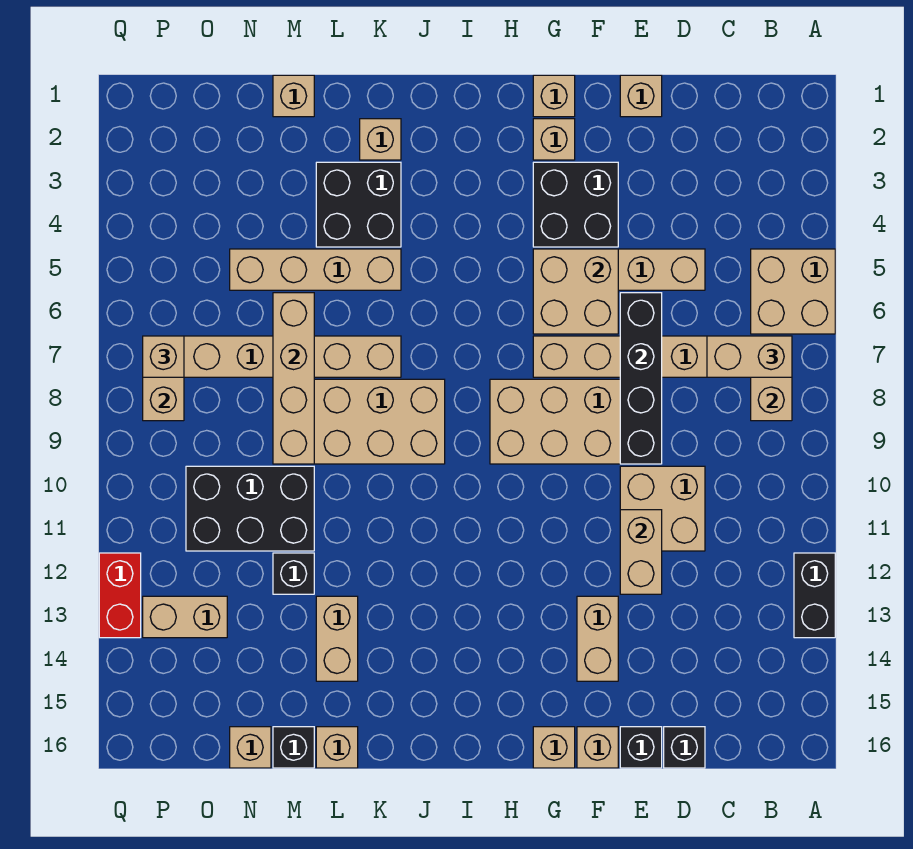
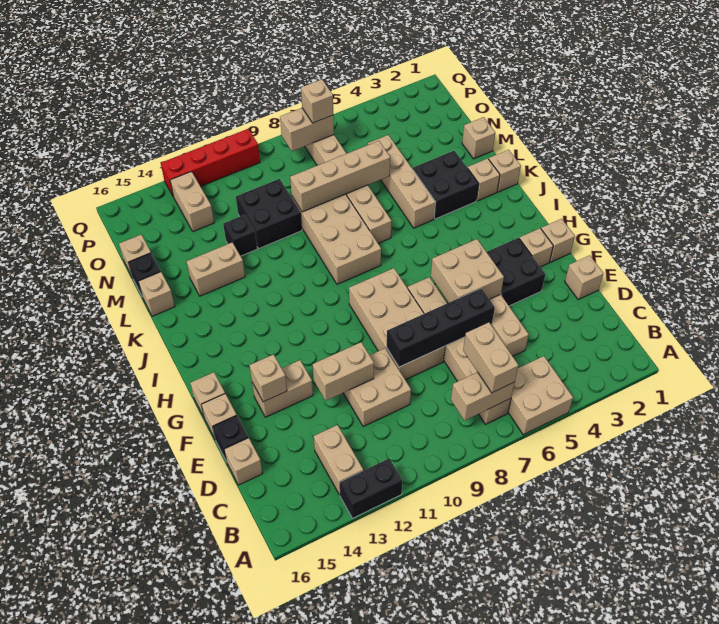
none -> tan brick B13:C13 level 1
black brick D16 level 1 -> tan brick D16 level 1
none -> tan brick F14 level 2
none -> tan brick K1 level 1
black brick M10:O11 level 1 -> black brick M10:N11 level 1
red brick Q12:Q13 level 1 -> red brick Q10:Q13 level 1

